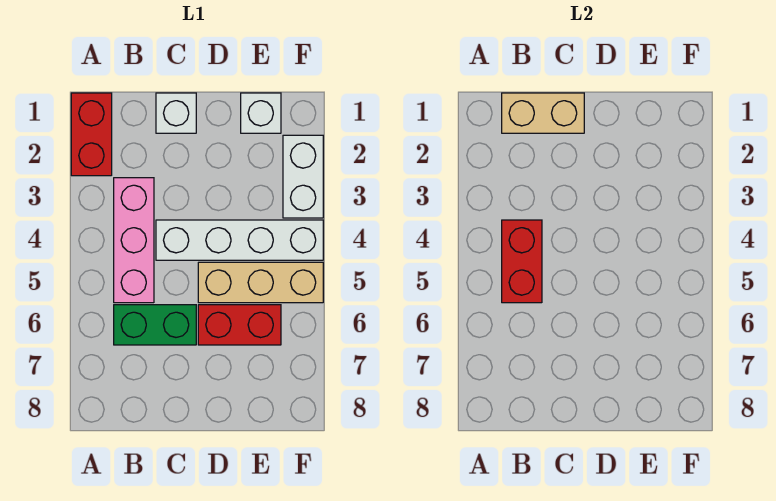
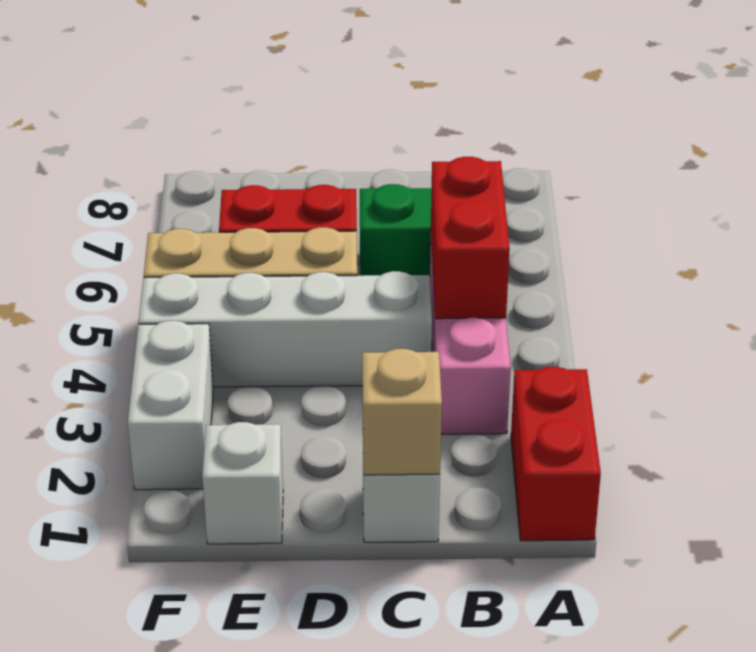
tan brick B1:C1 level 2 -> tan brick C1 level 2

